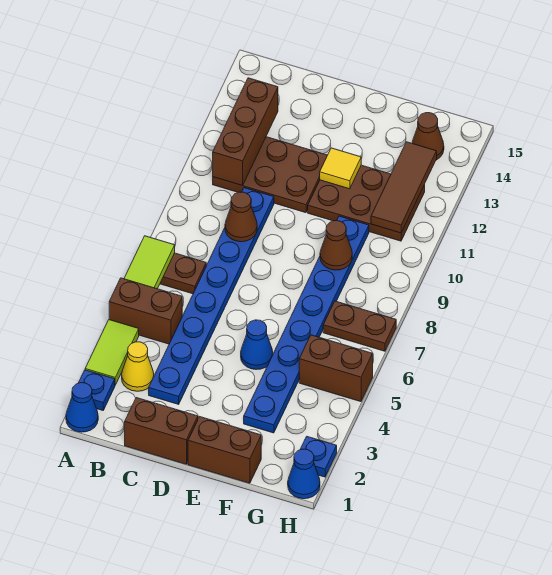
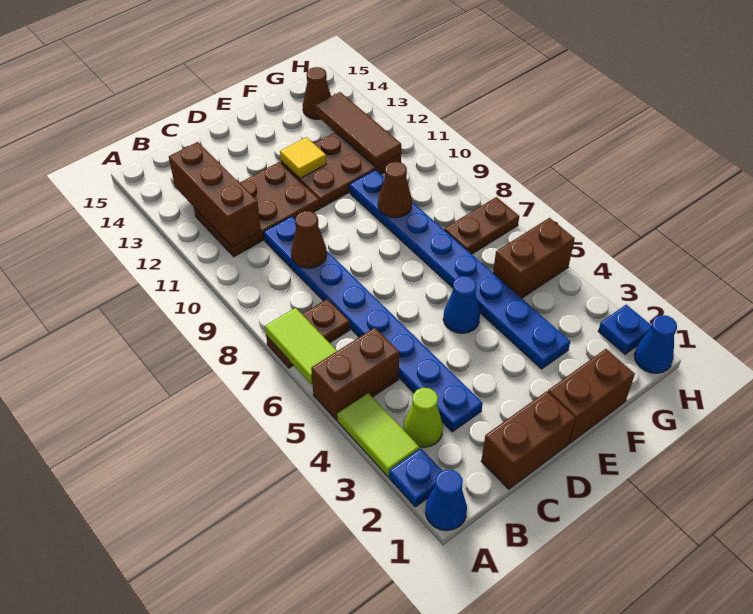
yellow cone B3 level 1 -> lime cone B3 level 1

